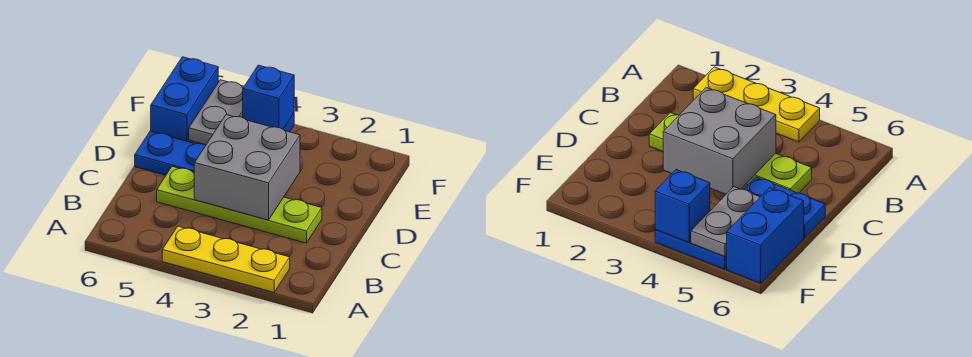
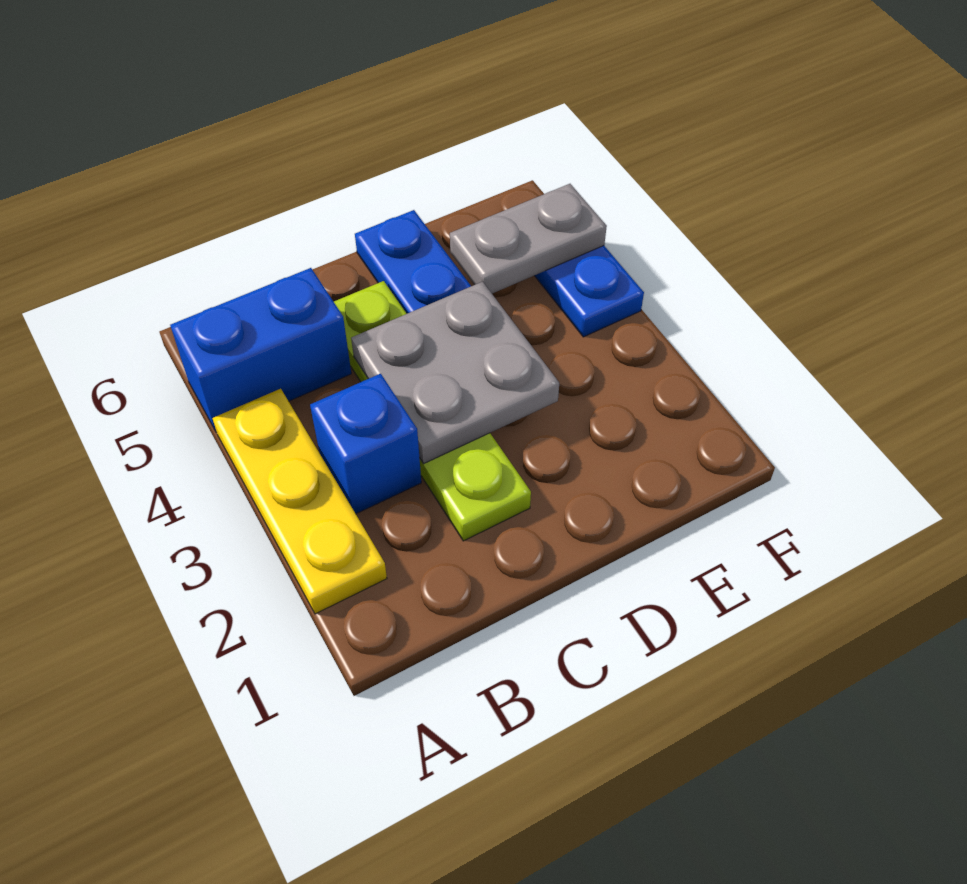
grey brick C3:D4 level 2 -> grey plate C3:D4 level 2
blue brick E6:F6 level 1 -> blue brick A5:B5 level 1
blue brick F4 level 2 -> blue brick B3 level 1

